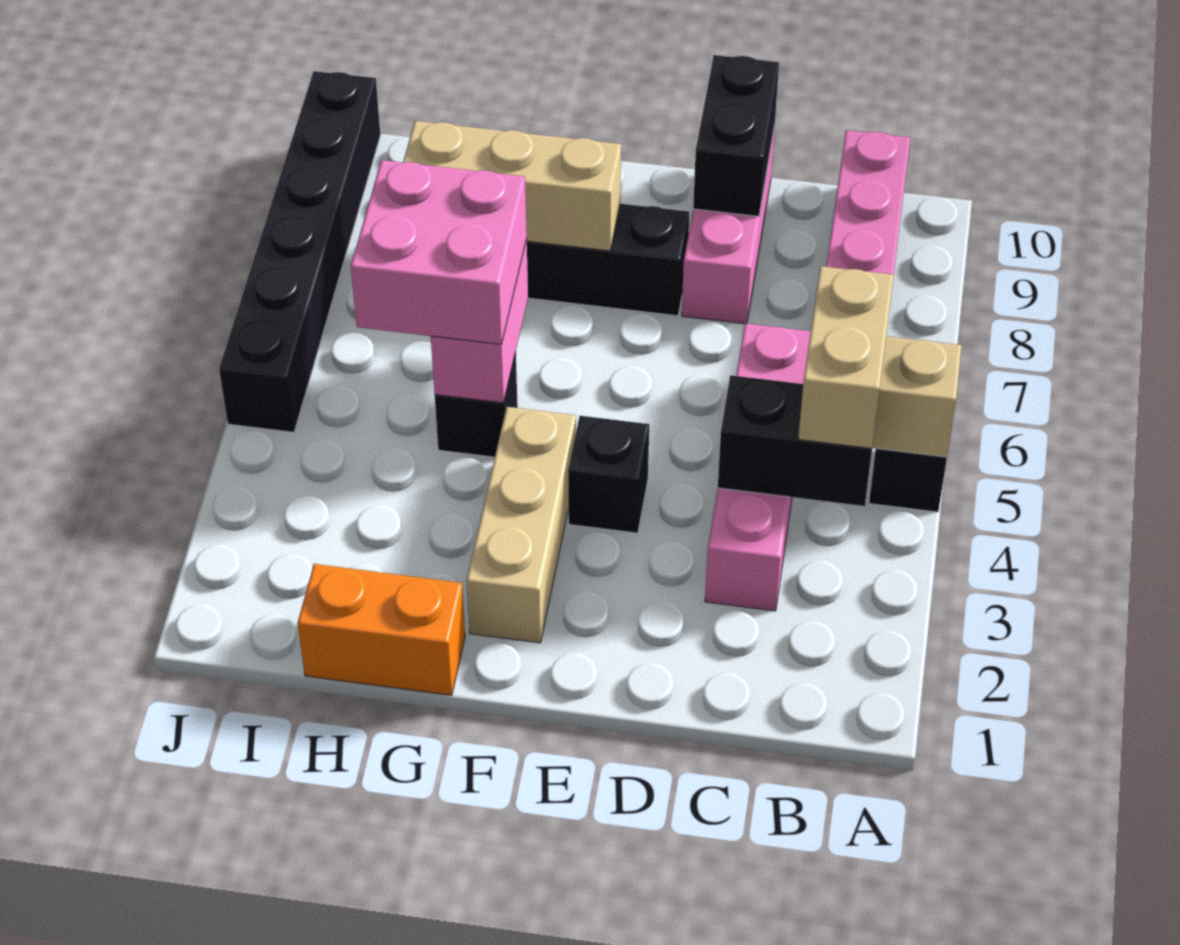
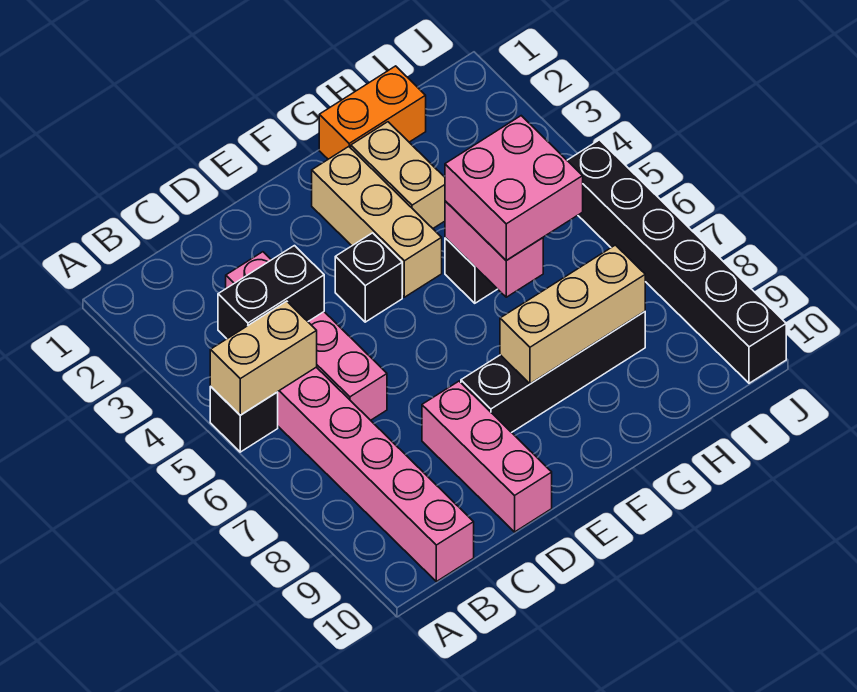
tan brick B4:B5 level 3 -> tan brick G2:G3 level 1
black brick D9:D10 level 2 -> none

